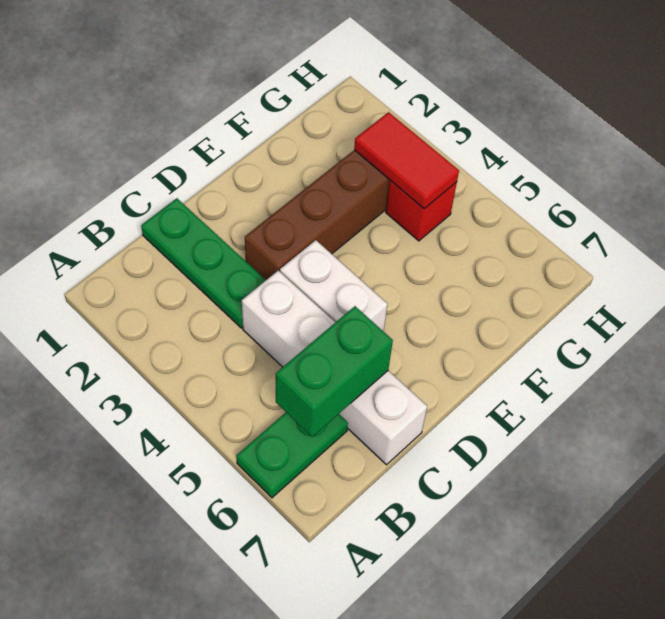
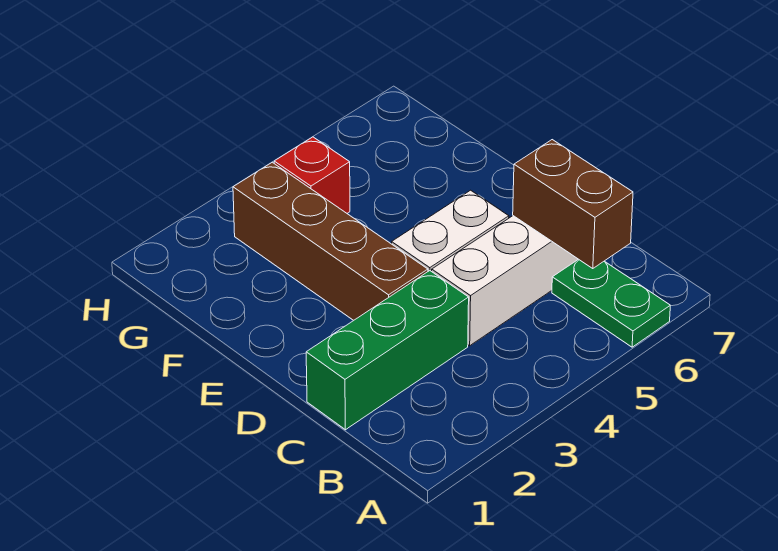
green brick B6:C6 level 2 -> brown brick B6:C6 level 2
green plate C1:C3 level 1 -> green brick C1:C3 level 1
red tile G3:G4 level 2 -> none

